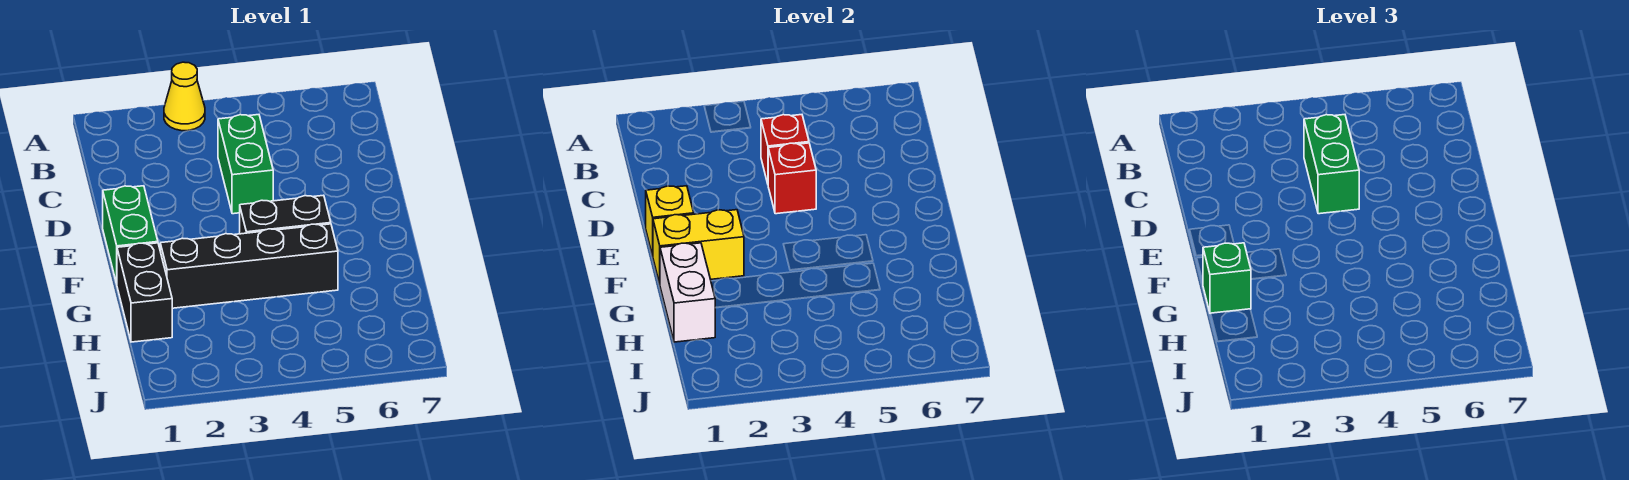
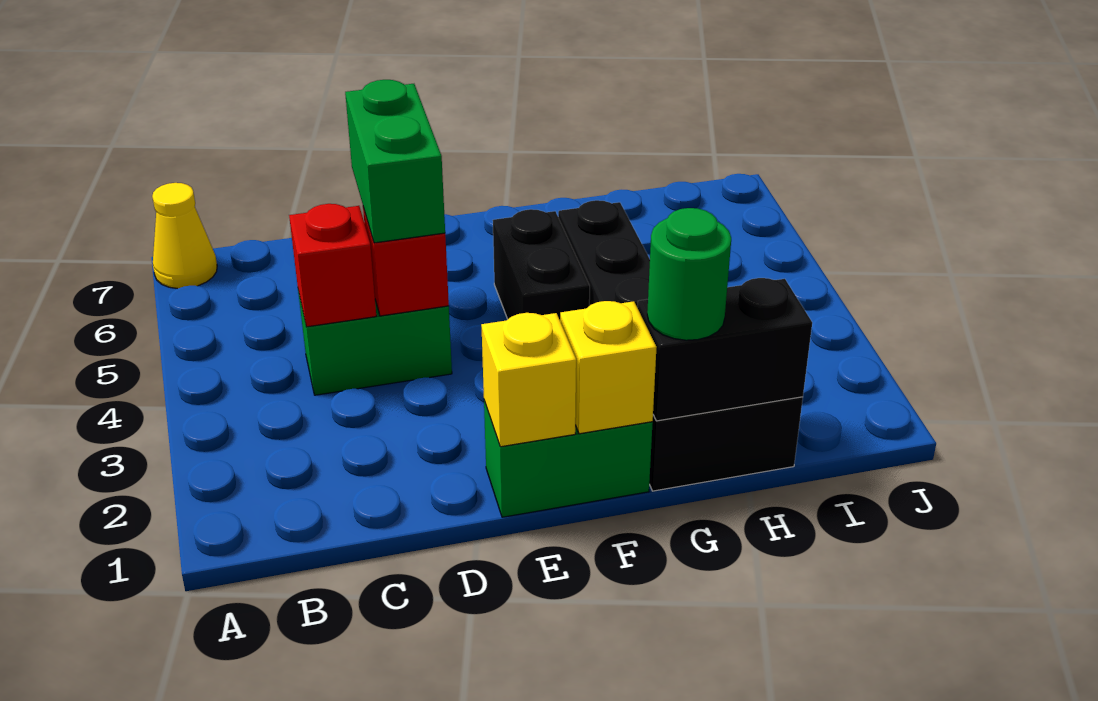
yellow cone A3 level 1 -> yellow cone A7 level 1
green brick C4:D4 level 3 -> green brick D4:D5 level 3
yellow brick F1:F2 level 2 -> yellow brick F1 level 2
white brick G1:H1 level 2 -> black brick G1:H1 level 2
green brick G1 level 3 -> green round brick G1 level 3

